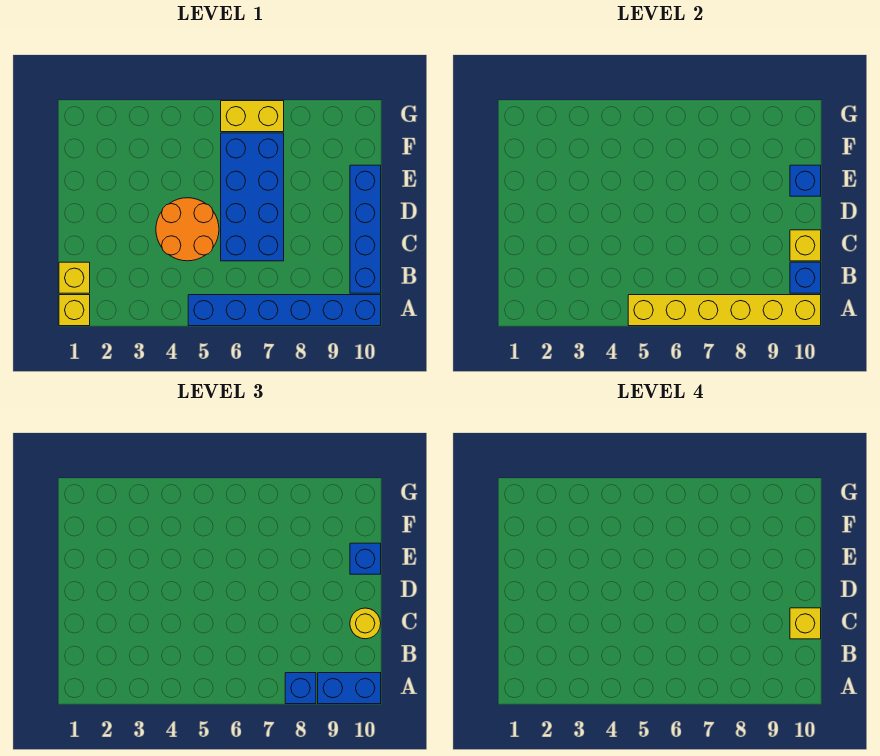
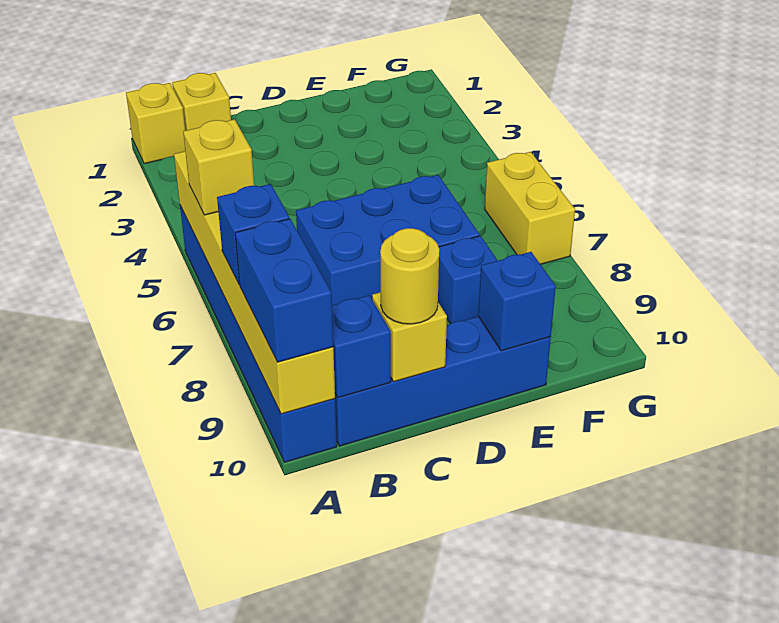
orange round brick C4:D5 level 1 -> none
blue brick C6:F7 level 1 -> blue brick C6:E7 level 1
yellow brick C10 level 4 -> yellow brick A6 level 3
blue brick E10 level 3 -> blue brick E8 level 1

